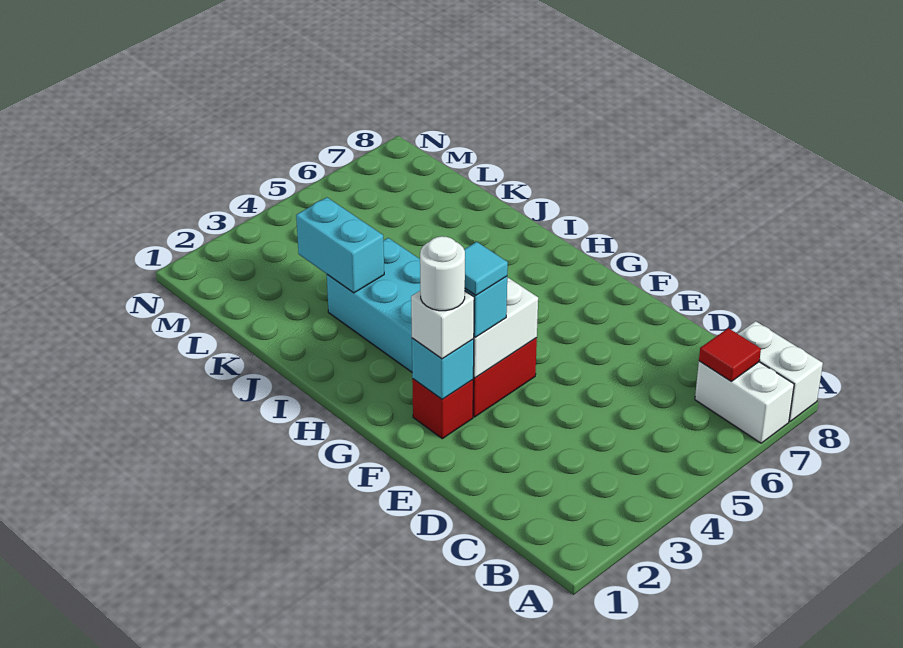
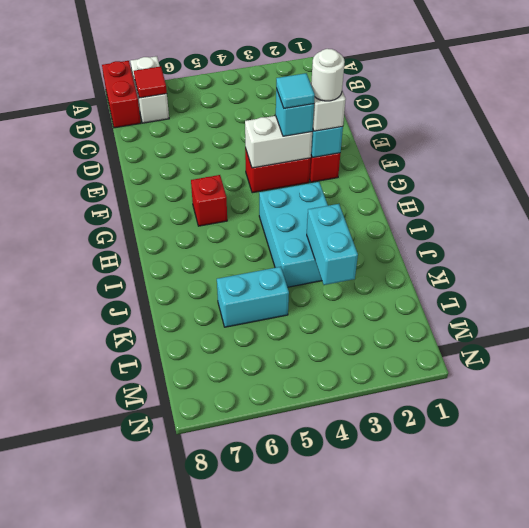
white brick A8:B8 level 1 -> red brick A8:B8 level 1
none -> red brick G6 level 1
none -> cyan brick K5:K6 level 1

